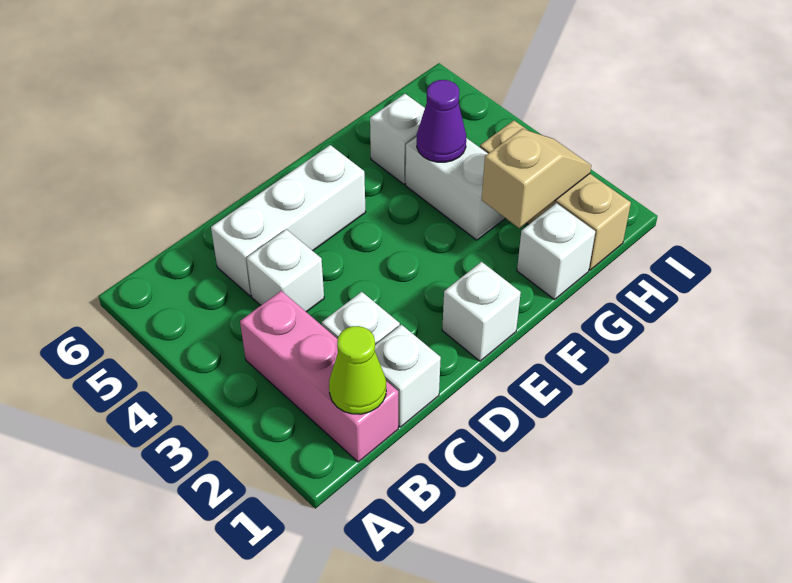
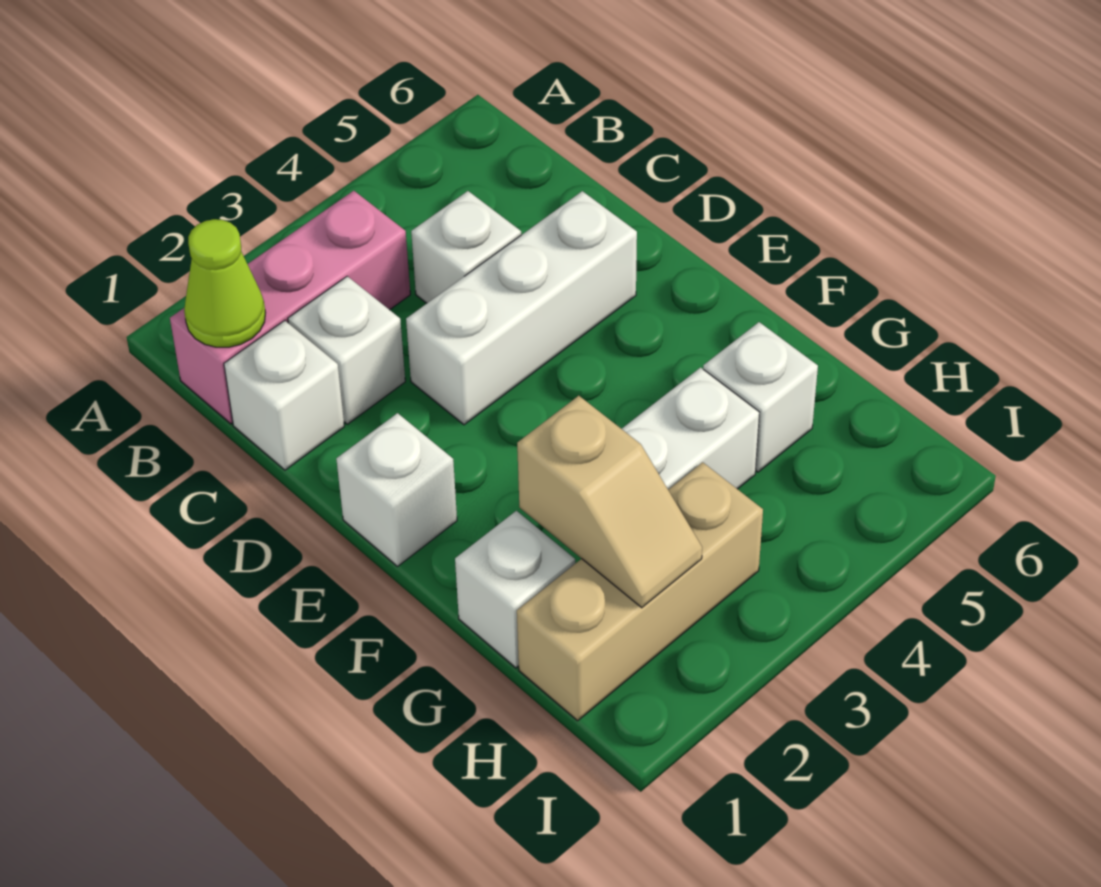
white brick C5:E5 level 1 -> white brick D3:D5 level 1
purple cone G4 level 2 -> none

